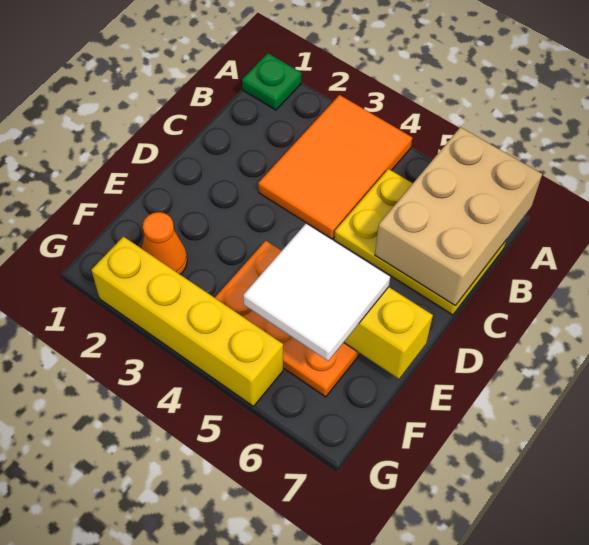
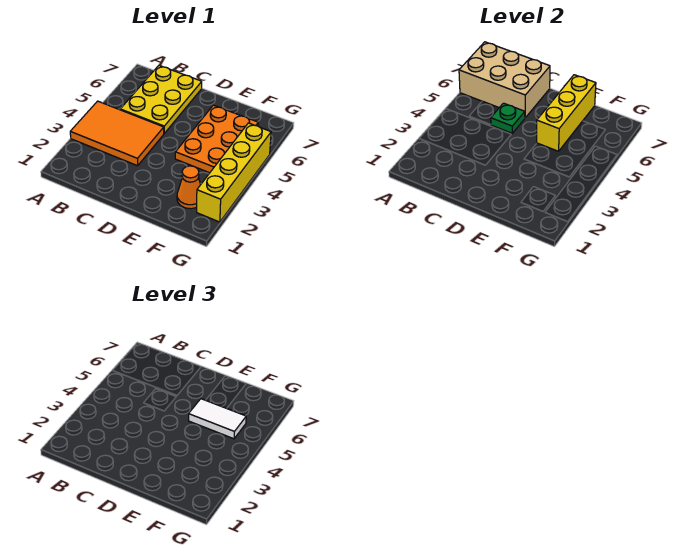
green plate A1 level 1 -> green plate C5 level 2
white tile E5:F6 level 3 -> white tile E5:F5 level 3

